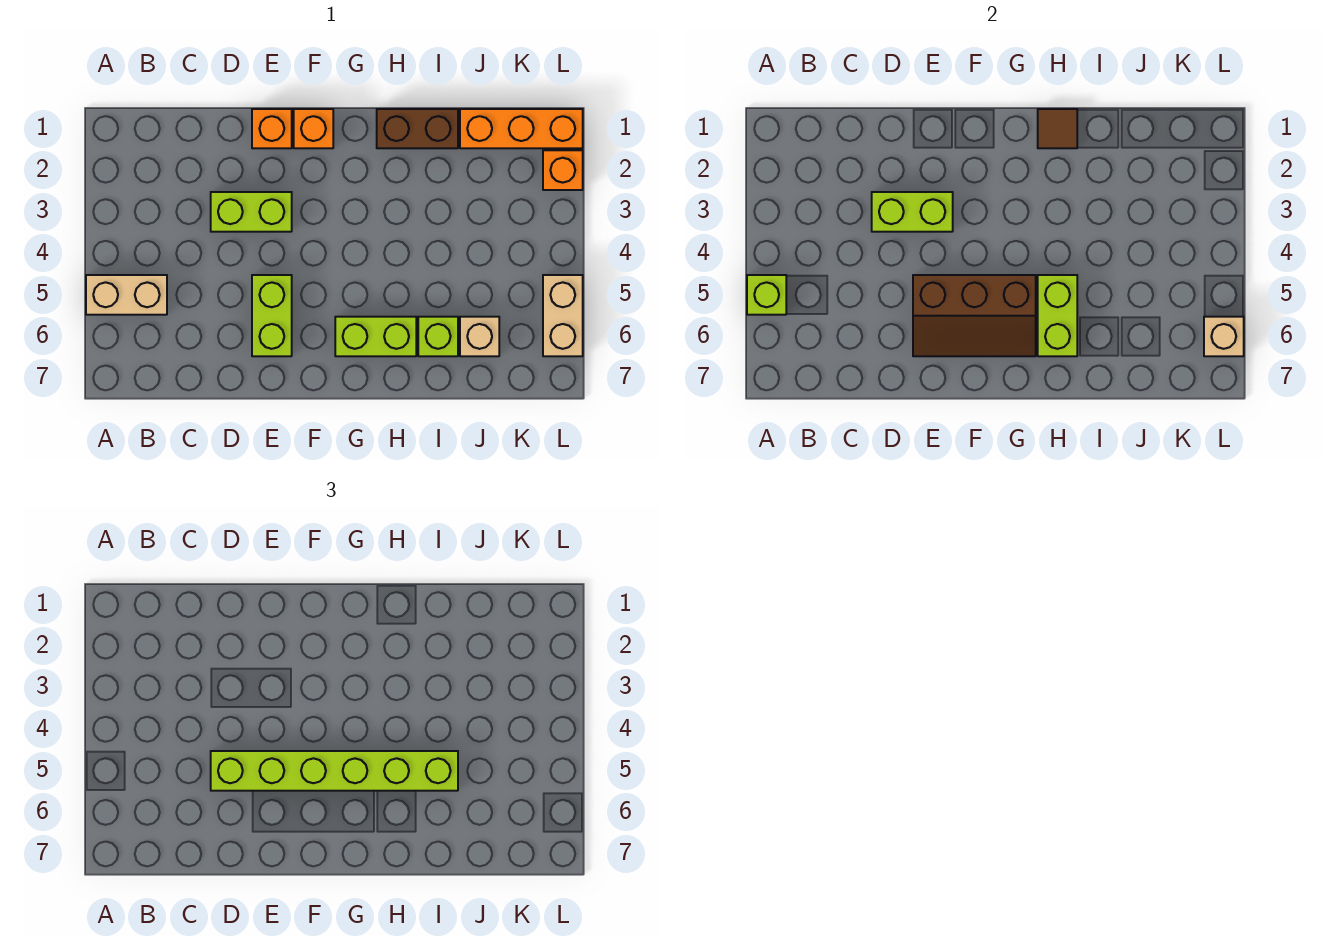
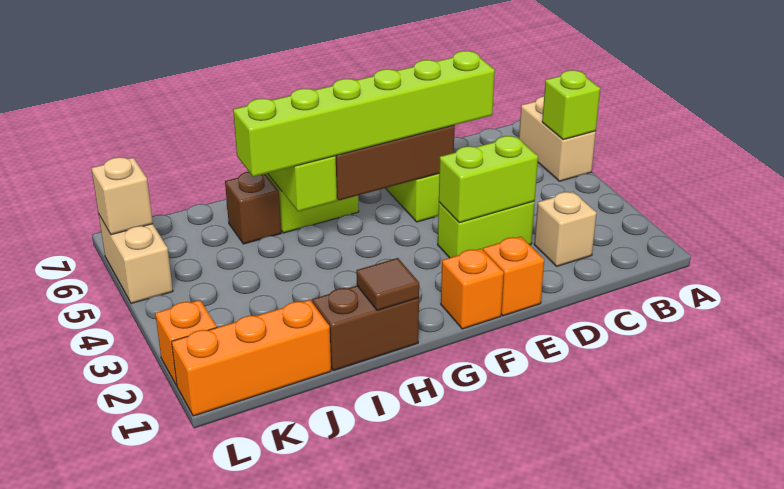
tan brick A5:B5 level 1 -> tan brick A5:A6 level 1
lime brick I6 level 1 -> brown brick I6 level 1
tan brick J6 level 1 -> tan brick C2 level 1

